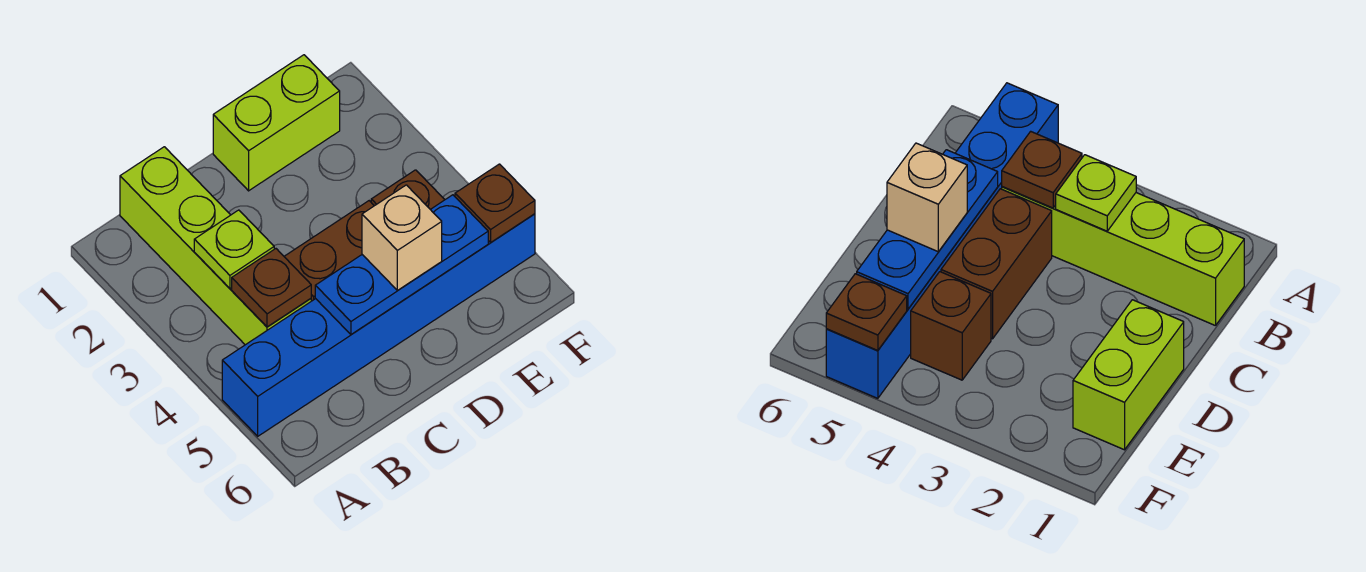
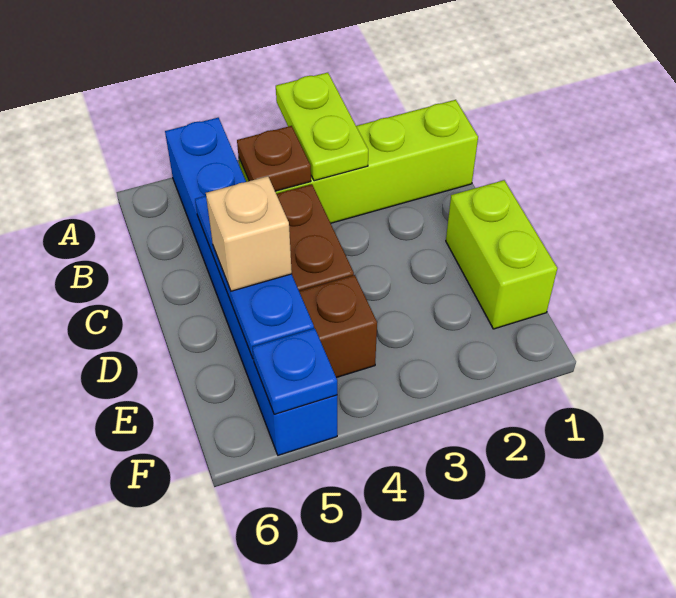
lime plate B3 level 2 -> lime plate A3:B3 level 2
brown plate F5 level 2 -> blue plate F5 level 2

